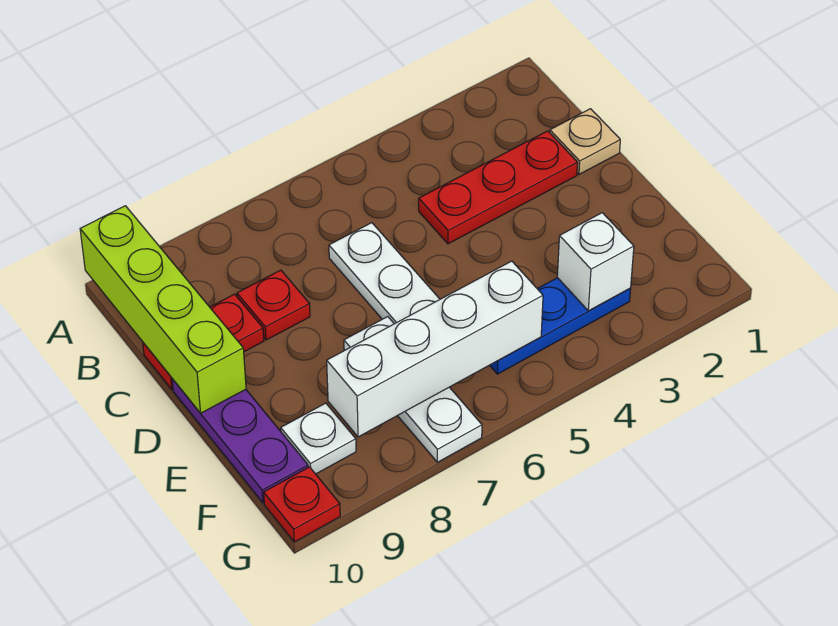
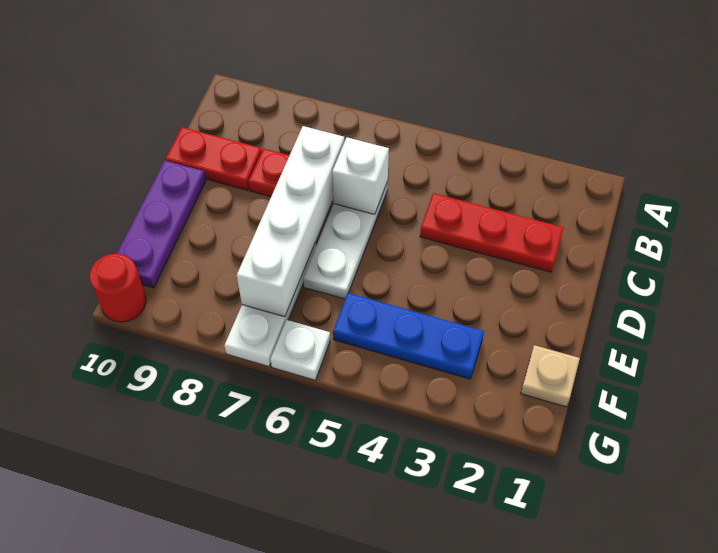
lime brick A10:D10 level 2 -> none
tan plate C1 level 1 -> tan plate F1 level 1
white brick F3 level 2 -> white brick C6 level 2
white brick F5:F8 level 2 -> white brick C7:F7 level 2
white plate F9 level 1 -> white plate G6 level 1
red plate G10 level 1 -> red round brick G10 level 1

